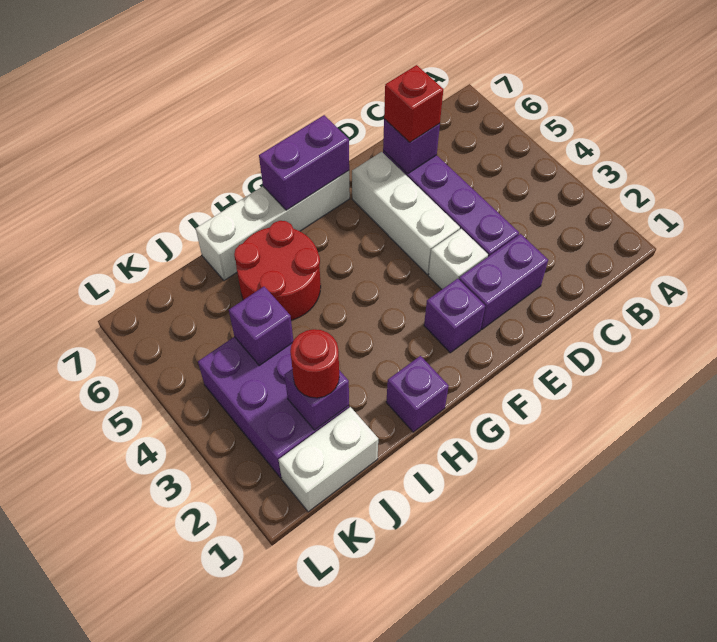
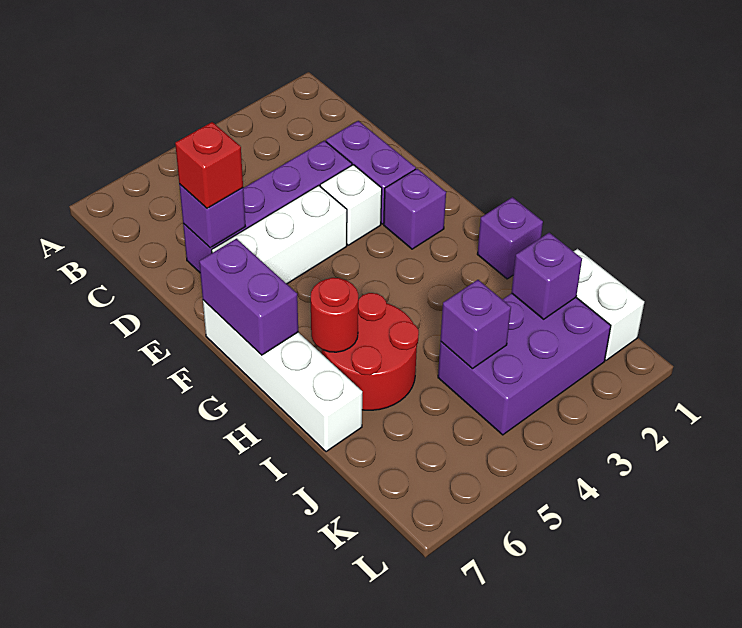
red round brick J2 level 3 -> red round brick H6 level 2

